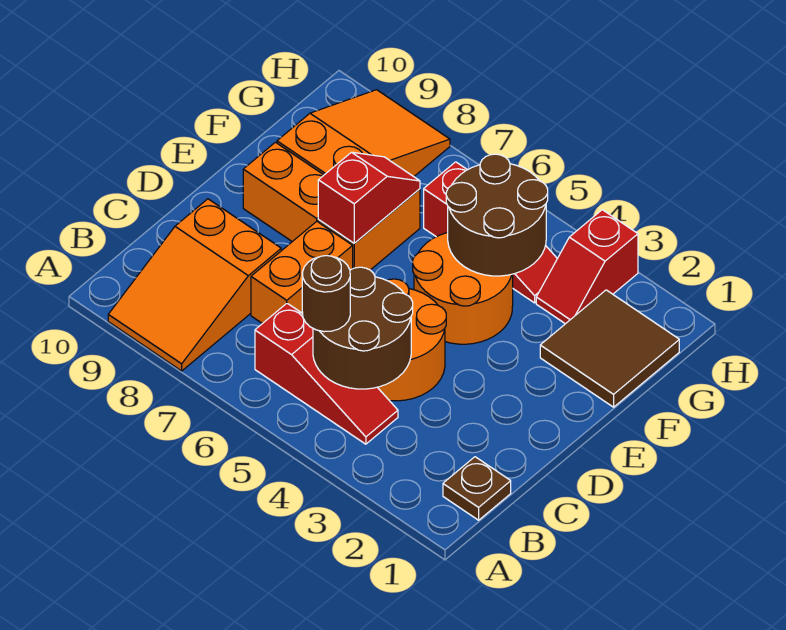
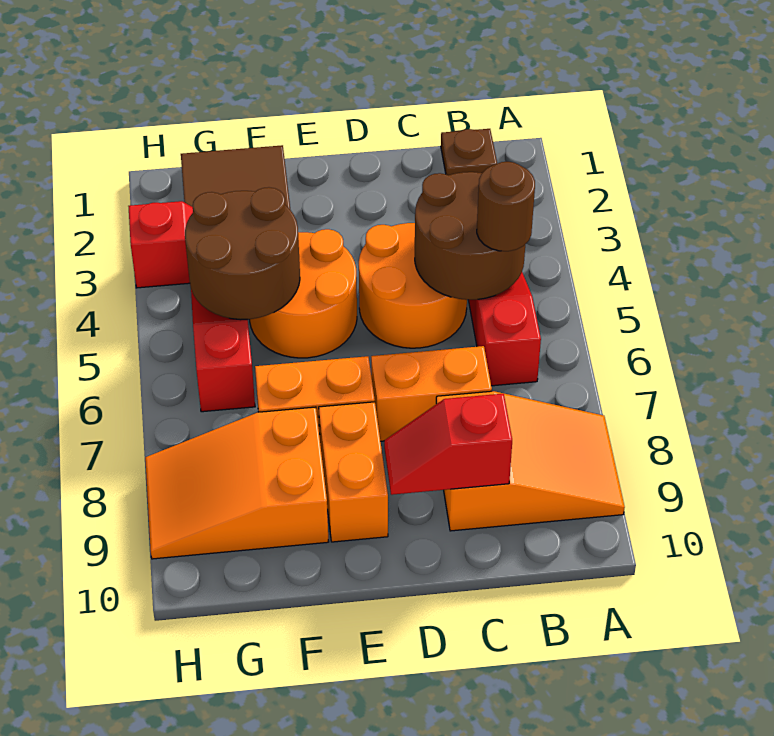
red slope E7:F7 level 2 top E -> red slope C9:D9 level 2 top C

